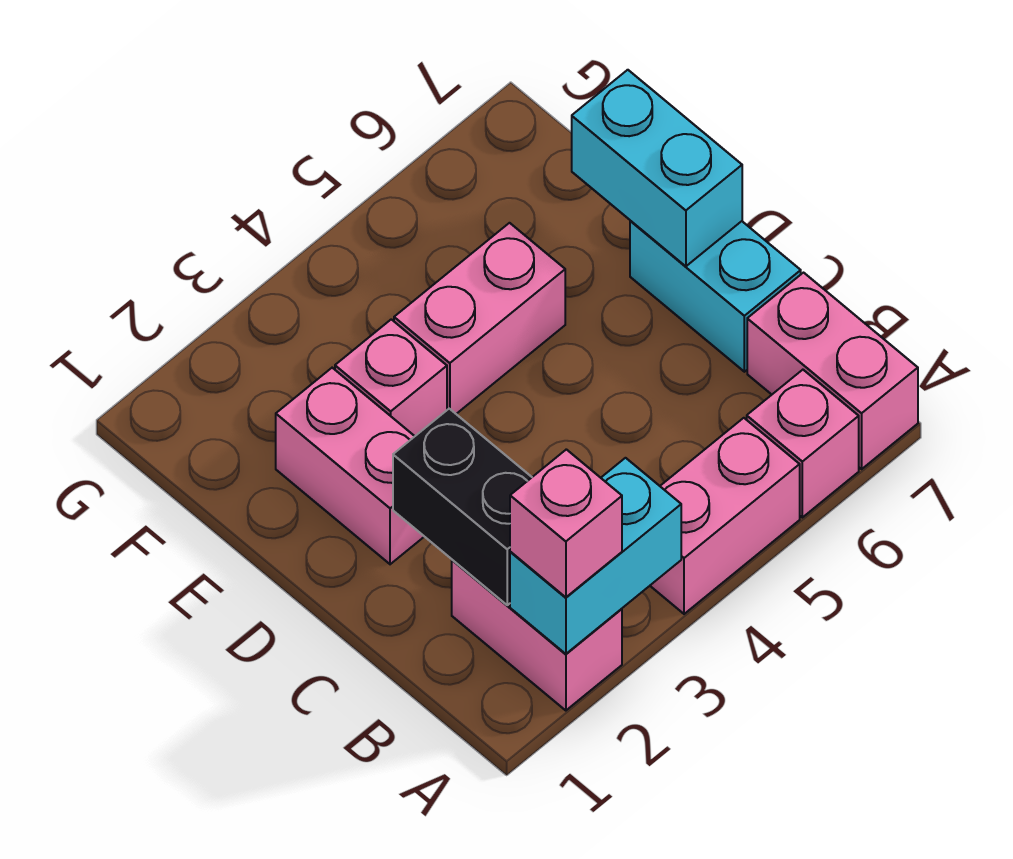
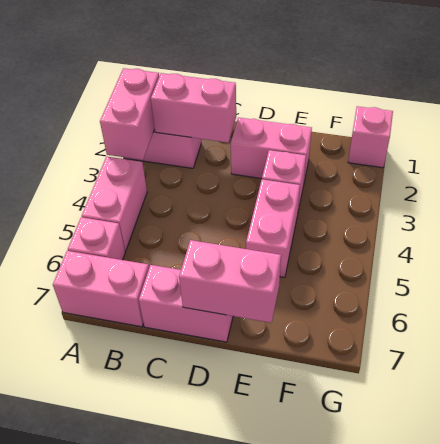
cyan brick A2:A3 level 2 -> pink brick A2:A3 level 2
pink brick A2 level 3 -> pink brick G1 level 1
black brick B2:C2 level 2 -> pink brick B2:C2 level 2
cyan brick C7:D7 level 1 -> pink brick C7:D7 level 1
cyan brick D7:E7 level 2 -> pink brick D7:E7 level 2

